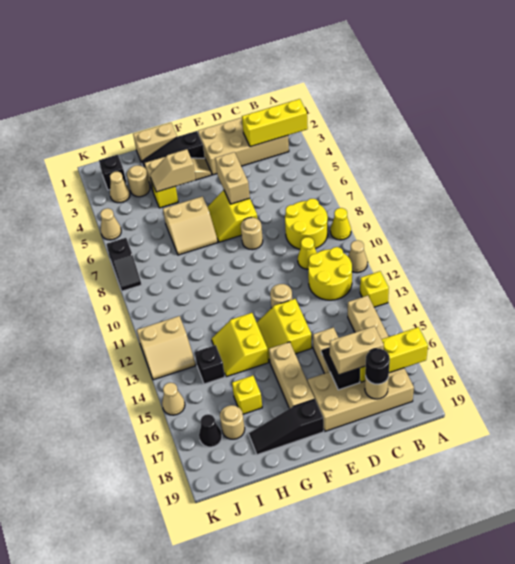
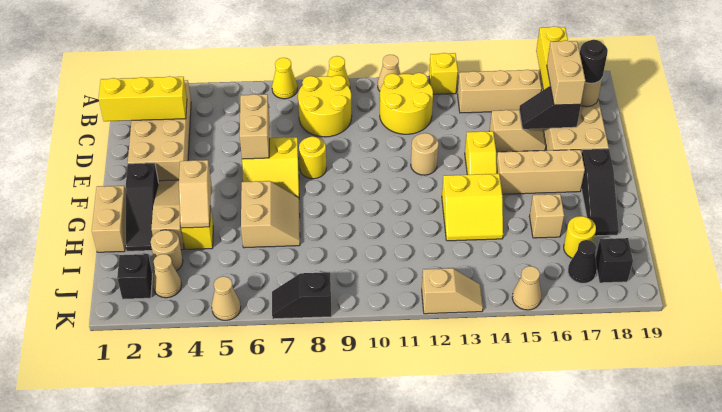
yellow brick A3:C3 level 2 -> yellow brick C1:C3 level 2
yellow cone C10 level 1 -> yellow cone A7 level 1
tan brick E5:E6 level 2 -> tan brick D6:E6 level 2
tan round brick E8 level 1 -> yellow round brick E8 level 1
yellow slope E13:F14 level 1 top E -> yellow slope E14:F14 level 1 top E
yellow brick H16 level 1 -> tan brick H16 level 1
black brick I14 level 1 -> black brick J18 level 1
tan round brick I17 level 1 -> yellow round brick I17 level 1
tan slope J12:K13 level 1 top 12 -> tan slope K12:K13 level 1 top 12
black slope K7:K8 level 1 top 7 -> black slope K7:K8 level 1 top 8

